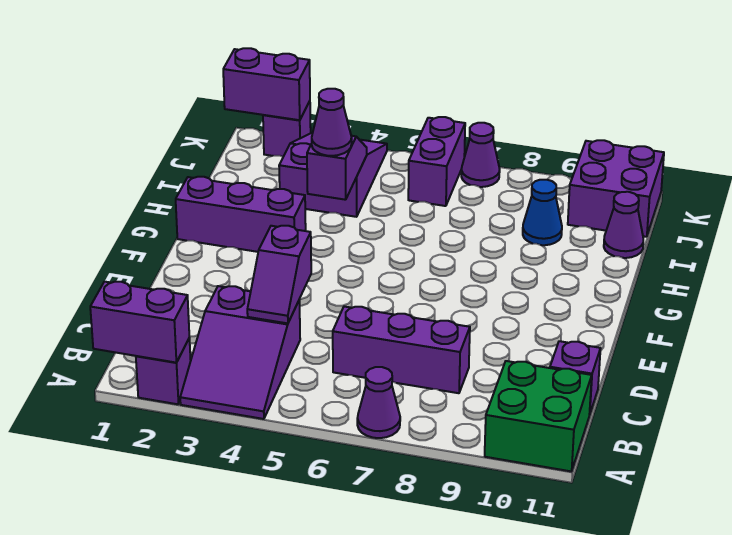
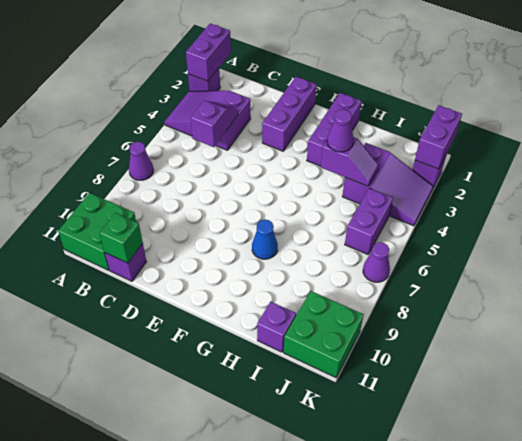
purple slope C4:D4 level 2 top D -> purple slope C4:C5 level 2 top 5
purple brick C6:C8 level 1 -> purple brick E1:E3 level 1
none -> green brick C11 level 2
blue cone I9 level 1 -> blue cone G8 level 1
purple cone I11 level 1 -> purple brick I11 level 1
purple brick J6:K6 level 1 -> purple brick J5:J6 level 1
purple brick J10:K11 level 1 -> green brick J10:K11 level 1

